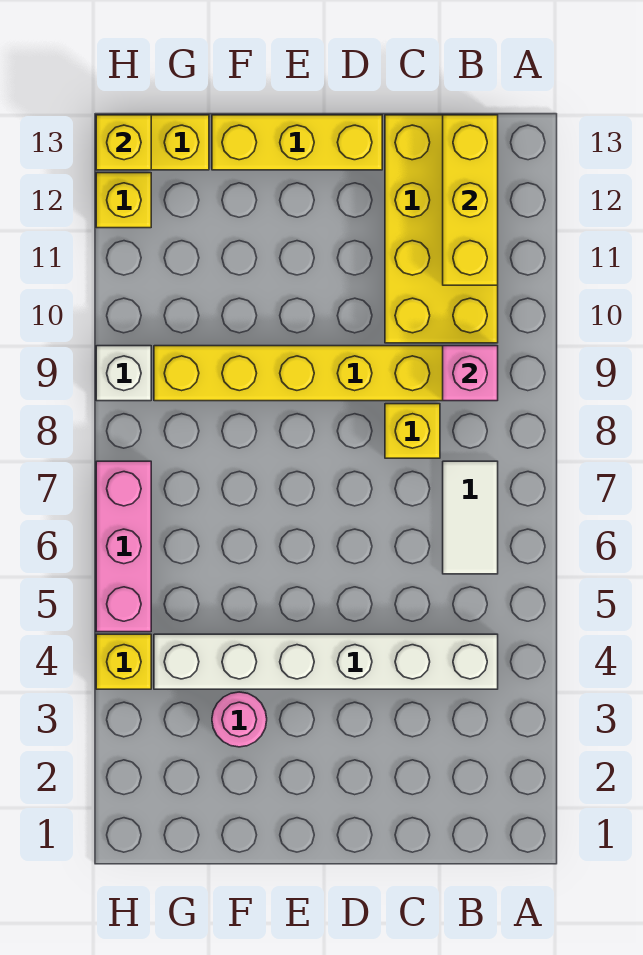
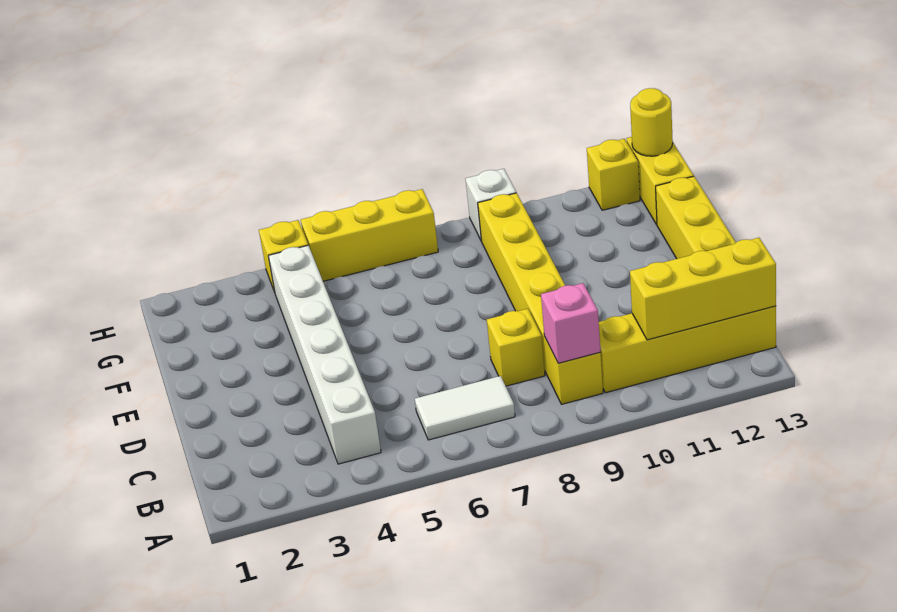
yellow brick B10:C13 level 1 -> yellow brick B10:B13 level 1
pink round brick F3 level 1 -> none
pink brick H5:H7 level 1 -> yellow brick H5:H7 level 1
yellow brick H13 level 2 -> yellow round brick H13 level 2

